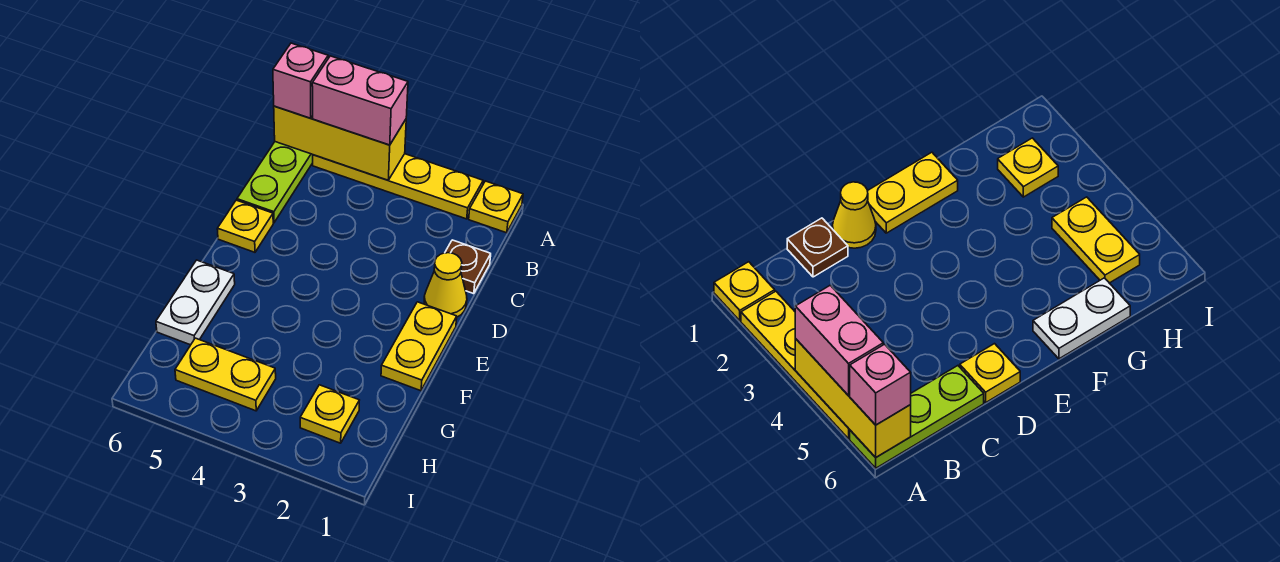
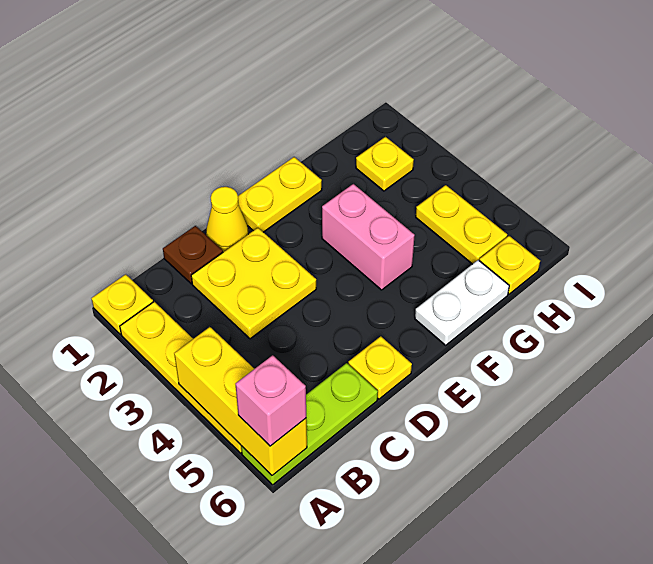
pink brick A4:A5 level 3 -> pink brick F3:F4 level 1
none -> yellow plate C2:D3 level 1
none -> yellow plate H6 level 1

